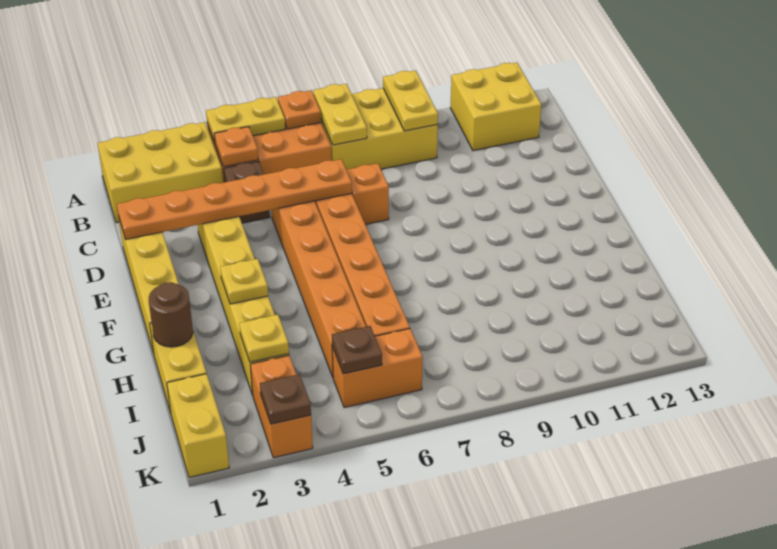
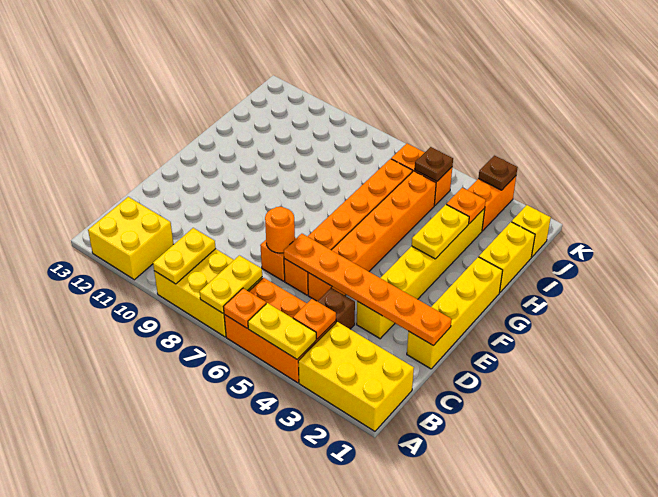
none -> orange round brick D7 level 2
yellow plate G3 level 2 -> yellow plate G3:H3 level 2
brown round brick H1 level 2 -> none
yellow plate I3 level 2 -> orange plate I3 level 2
yellow brick J1:K1 level 1 -> yellow brick J1 level 1

